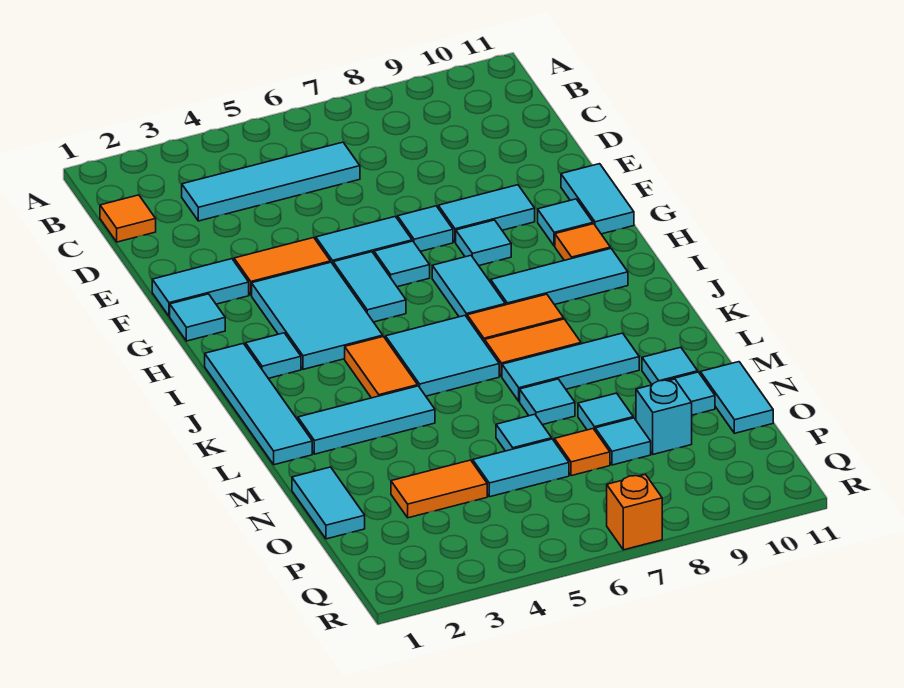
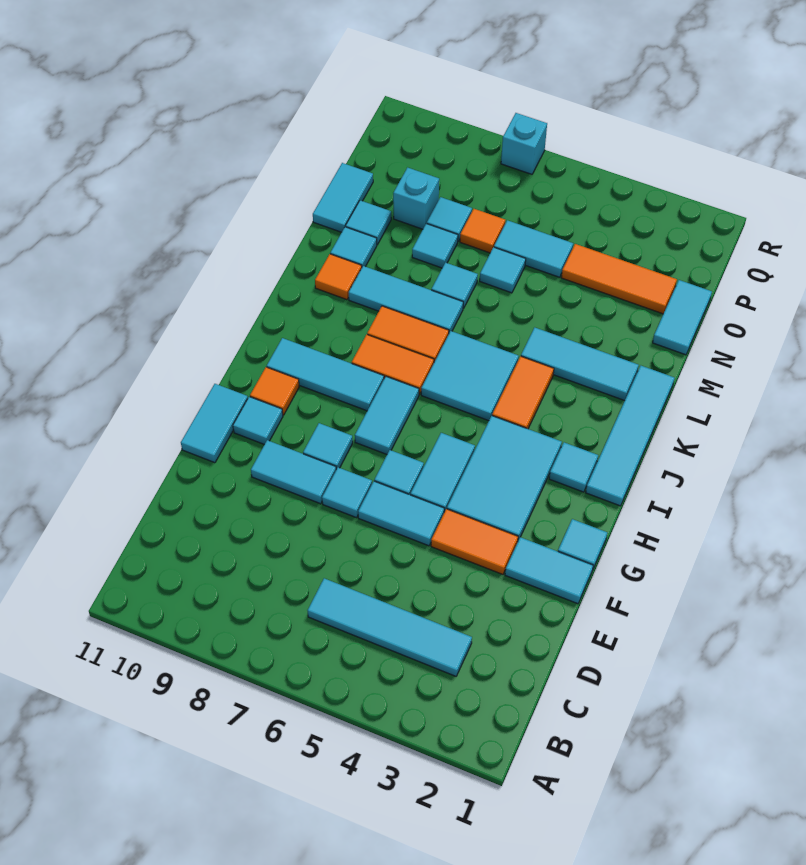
orange tile C1 level 1 -> orange tile L10 level 1
orange tile O3:O4 level 1 -> orange tile O2:O4 level 1
orange brick R7 level 1 -> cyan brick R7 level 1

